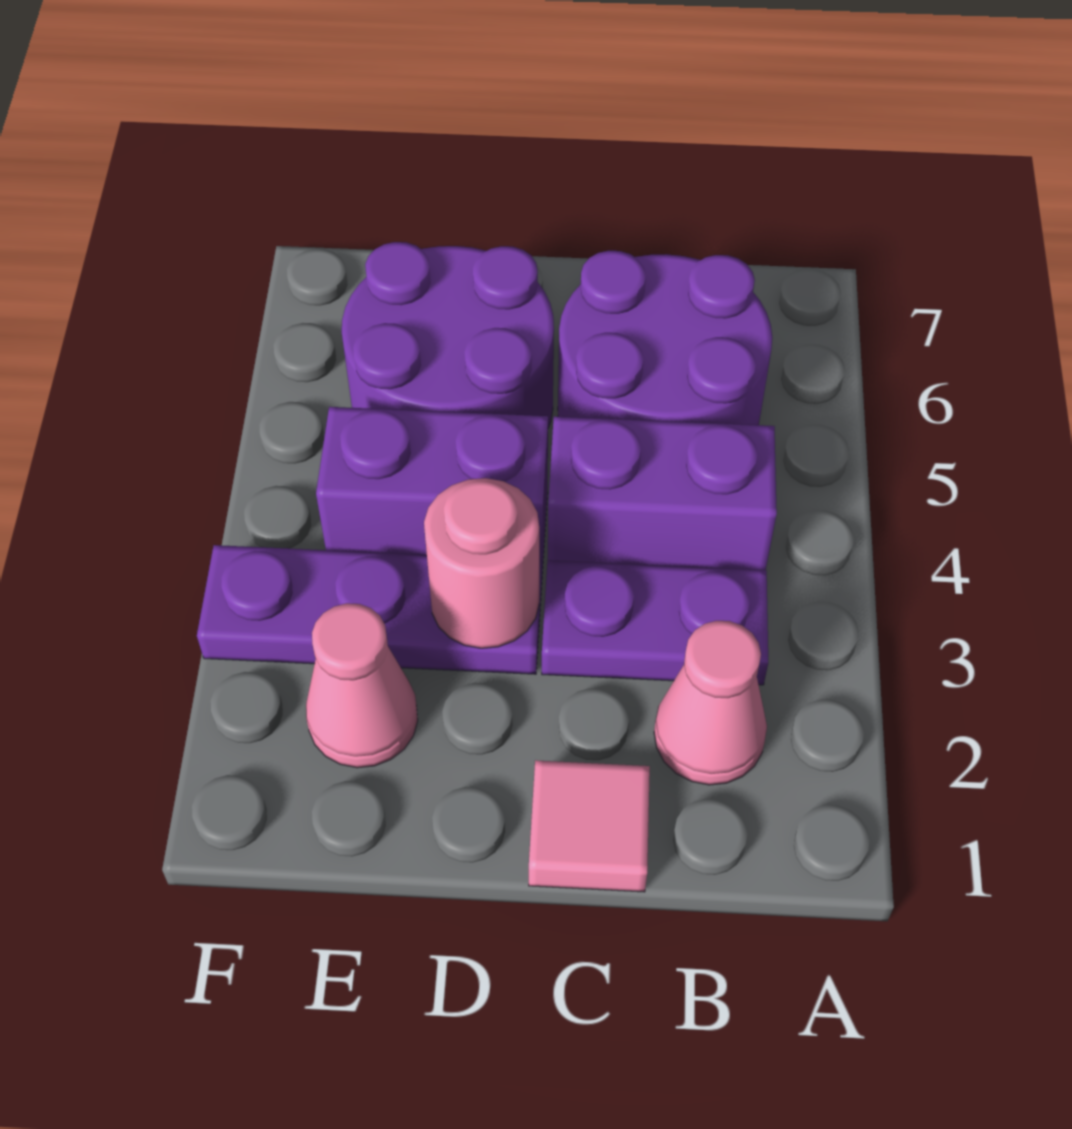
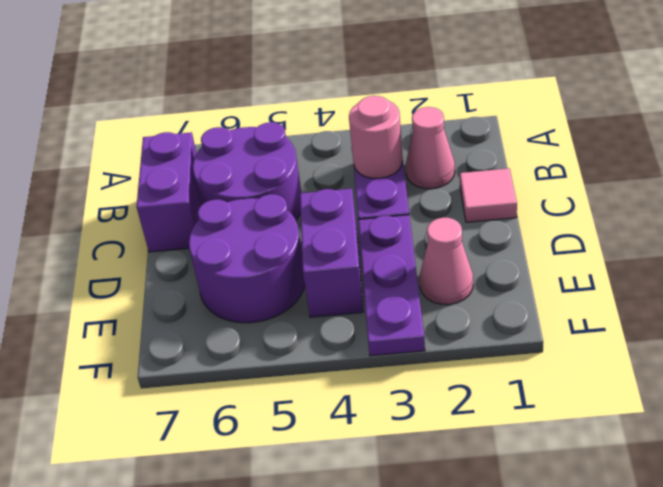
purple brick B4:C4 level 1 -> purple brick B7:C7 level 1
pink round brick D3 level 2 -> pink round brick B3 level 2

